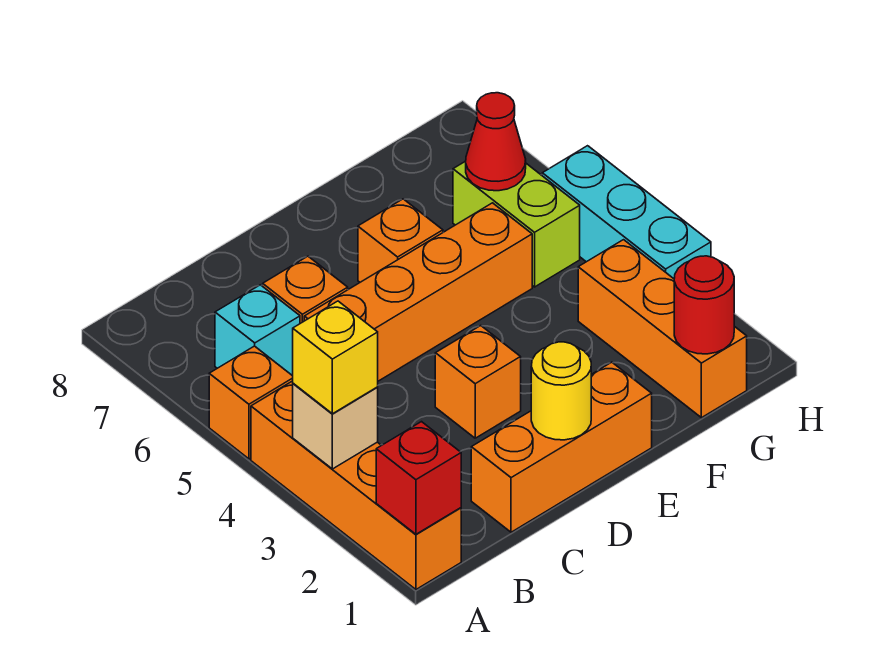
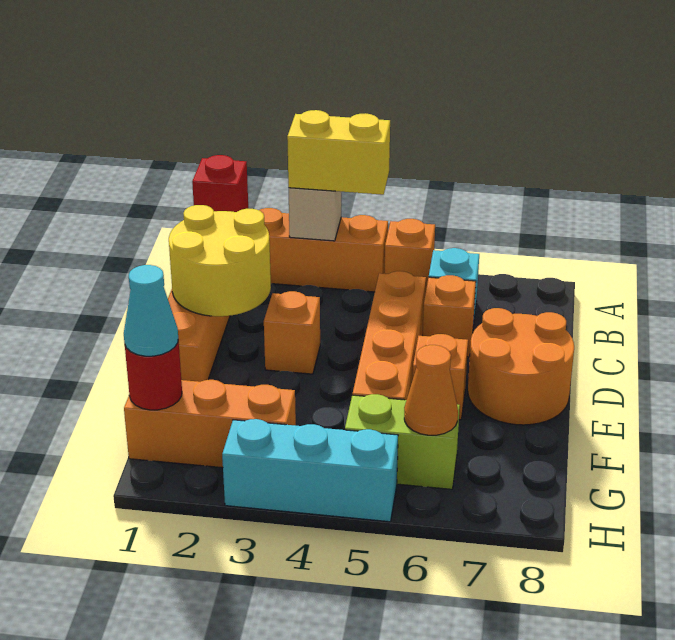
yellow brick A3 level 3 -> yellow brick A3:A4 level 3
yellow round brick D1 level 2 -> yellow round brick C1:D2 level 2
none -> orange round brick D7:E8 level 1
none -> cyan cone G1 level 3
red cone G6 level 2 -> orange cone G6 level 2

